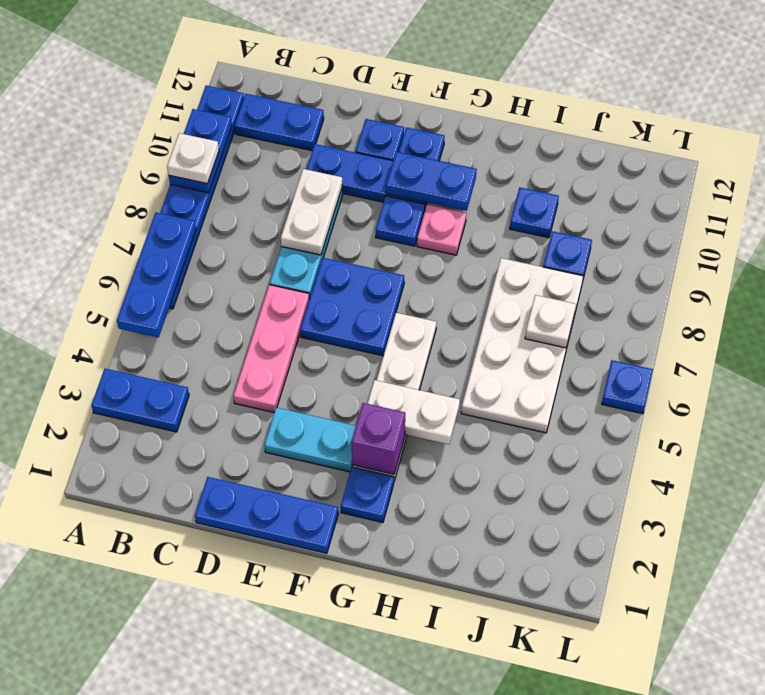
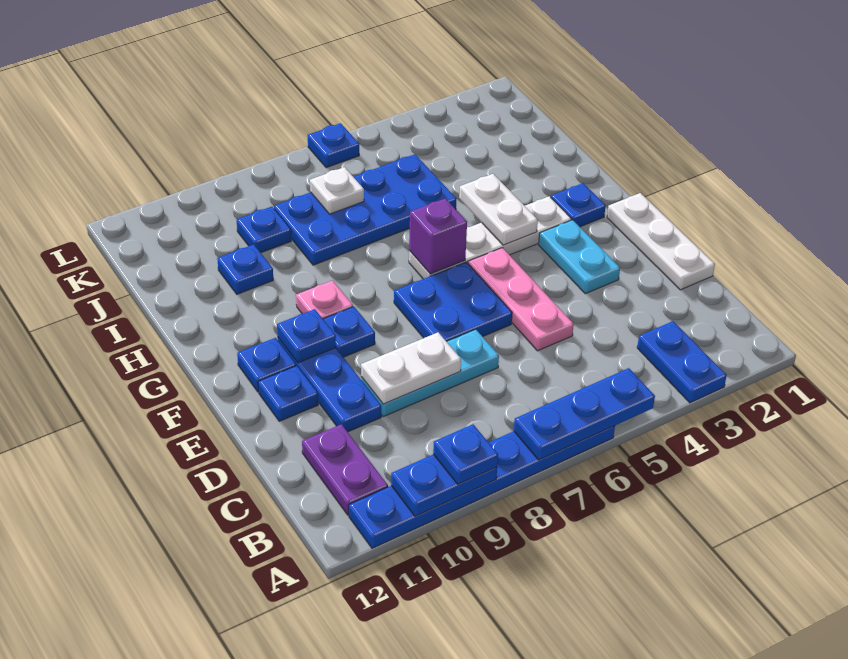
white plate A9 level 3 -> blue plate A9 level 3
blue plate B11:C11 level 1 -> purple plate B11:C11 level 1
blue plate D1:F1 level 1 -> white plate D1:F1 level 1
pink plate D4:D6 level 1 -> pink plate D5:F5 level 1
blue plate F10:G10 level 2 -> blue plate F10 level 2
purple brick G3 level 2 -> purple brick G6 level 2
white plate I5:J8 level 1 -> blue plate I5:J8 level 1

